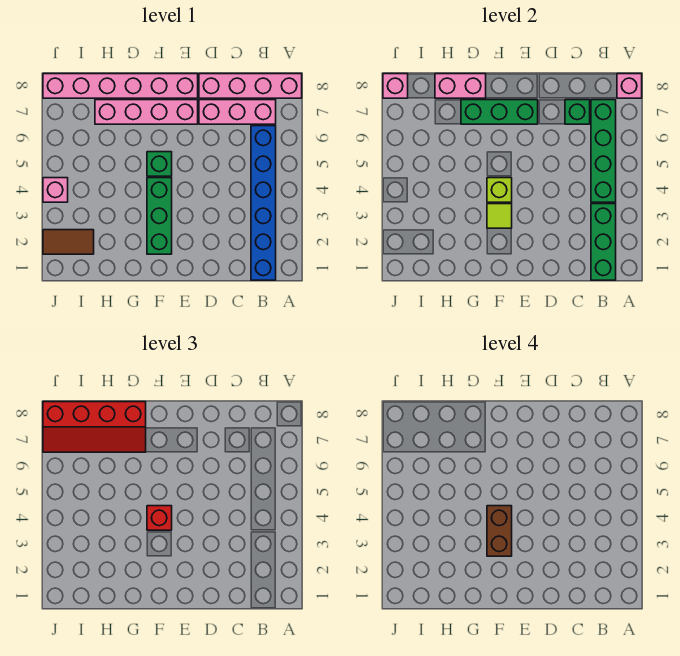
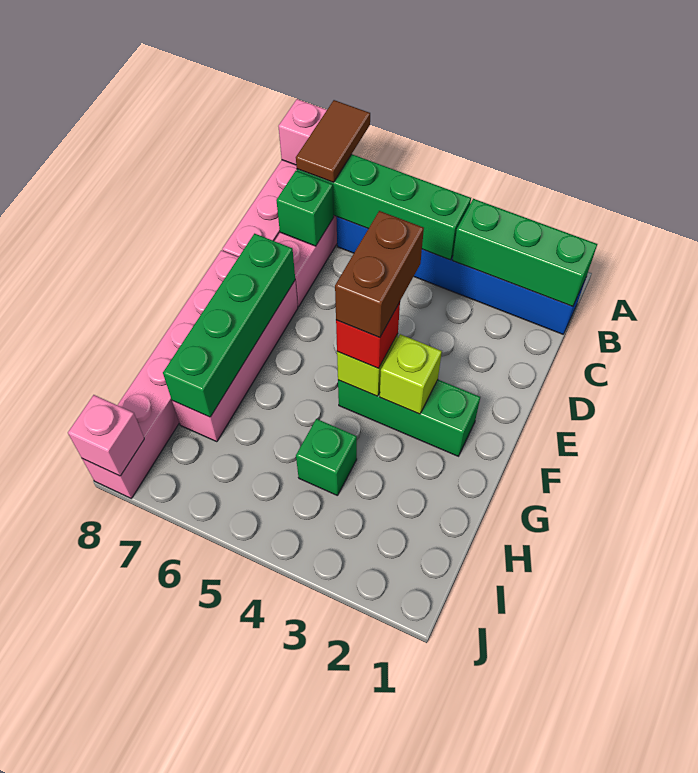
green brick E7:G7 level 2 -> green brick E7:H7 level 2
lime tile F3 level 2 -> lime brick F3 level 2
brown brick F3:F4 level 4 -> brown brick E4:F4 level 4
green brick F5 level 1 -> green brick H4 level 1
red slope G7:J8 level 3 top 8 -> none
pink brick G8:H8 level 2 -> none
brown tile I2:J2 level 1 -> brown tile A7:B7 level 3
pink brick J4 level 1 -> none

